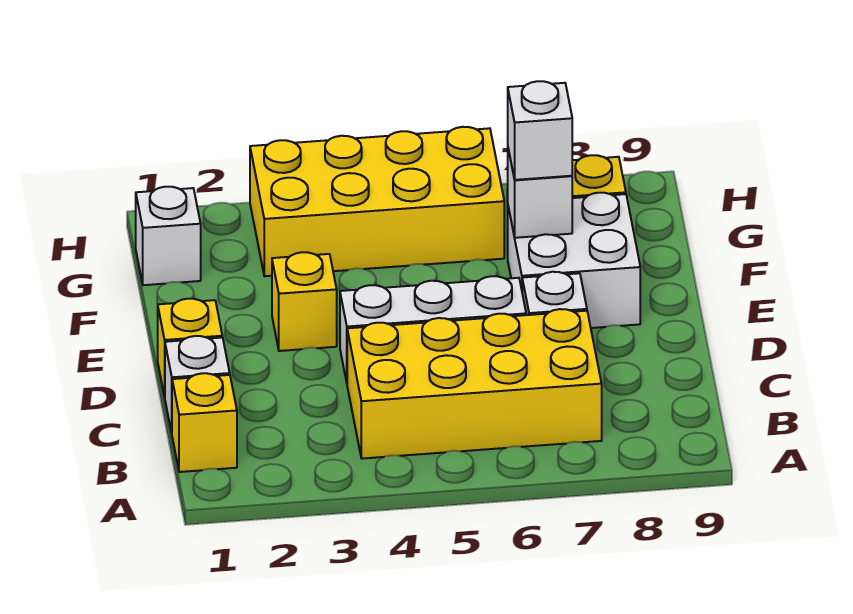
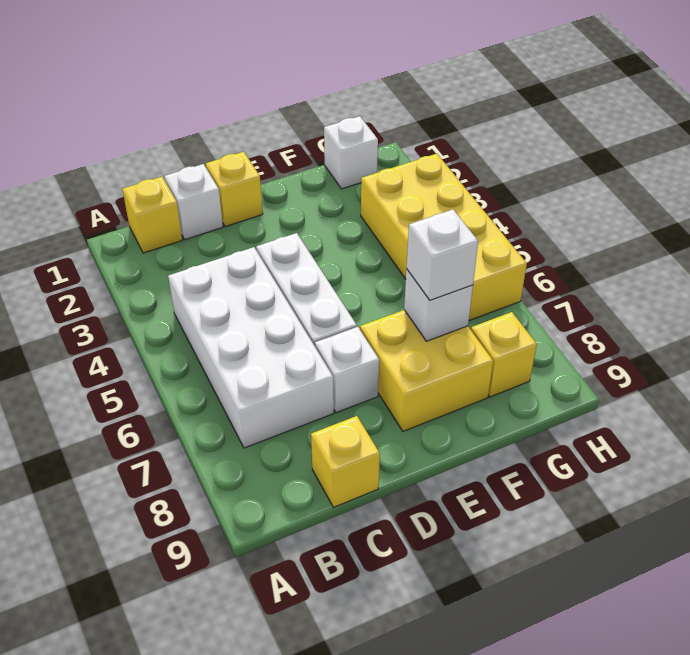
yellow brick B4:C7 level 1 -> white brick B4:C7 level 1
yellow brick E3 level 1 -> yellow brick C9 level 1
white brick E7:F8 level 1 -> yellow brick E7:F8 level 1

